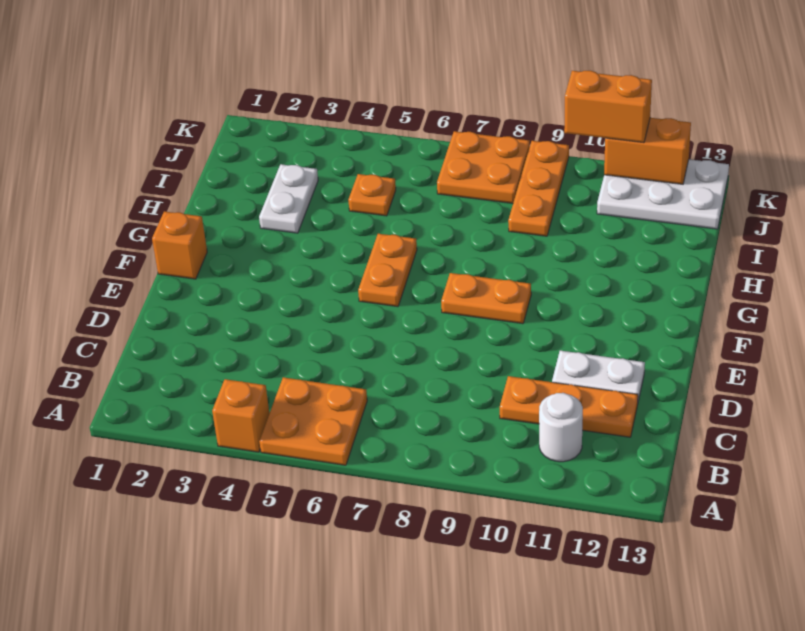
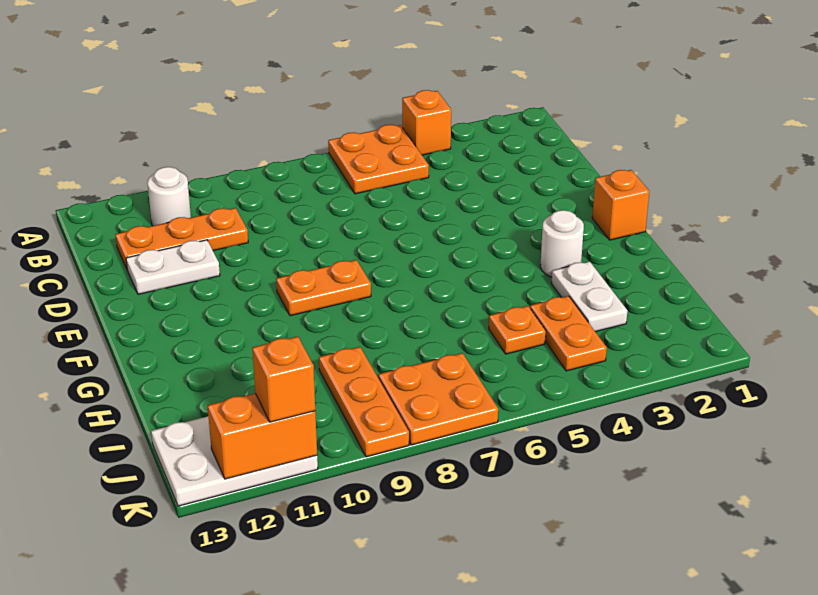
orange plate F6:G6 level 1 -> orange plate I4:J4 level 1
none -> white round brick G3 level 1
orange brick K10:K11 level 3 -> orange brick K11 level 3

